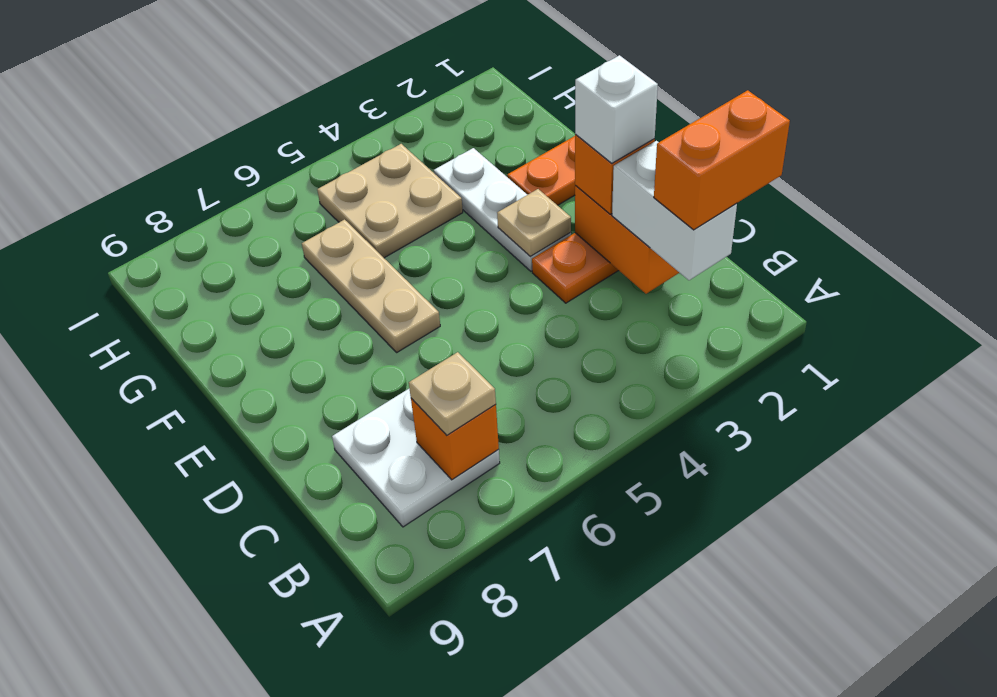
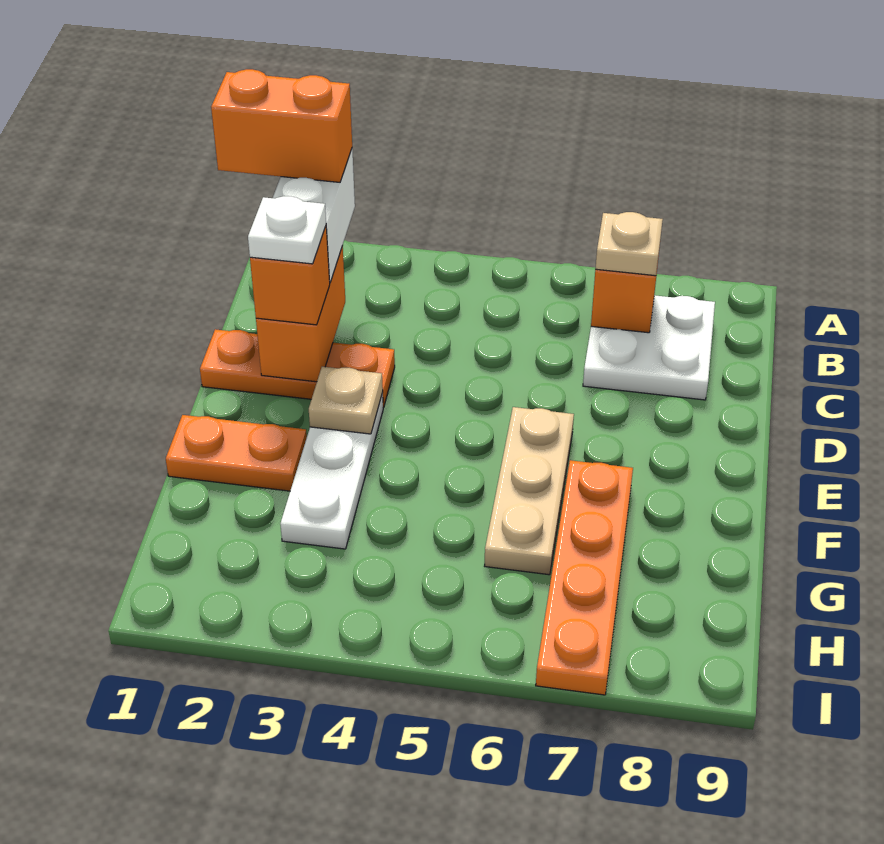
white brick D2 level 4 -> white plate D2 level 4
none -> orange plate F7:I7 level 1
tan plate G4:H5 level 1 -> none

